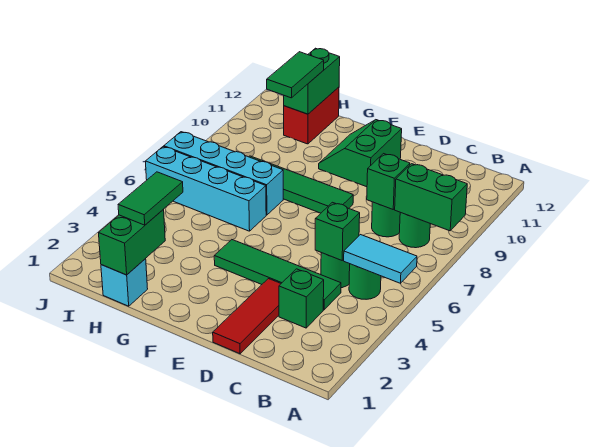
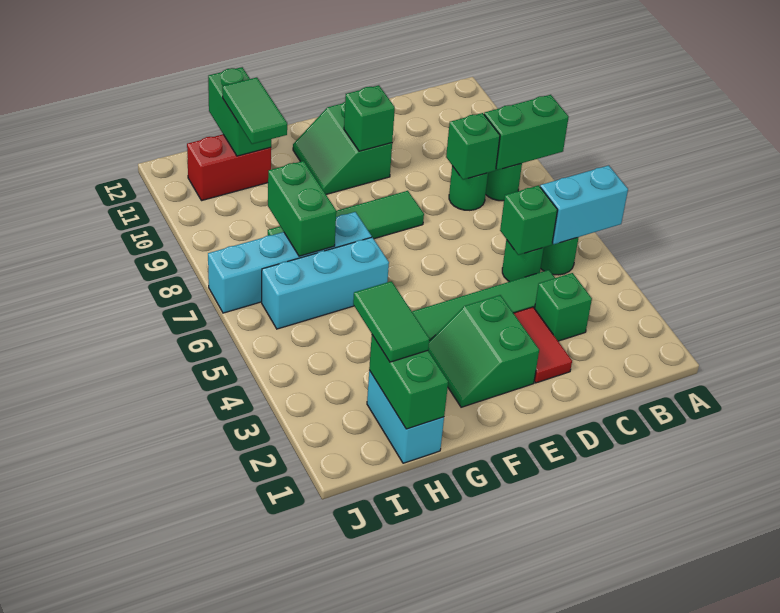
cyan tile A5:B5 level 2 -> cyan brick A5:B5 level 2
red tile D1:D3 level 1 -> red tile D2:D3 level 1
none -> green slope E2:F3 level 1 top E
none -> green brick E10 level 2
cyan brick G6:J6 level 1 -> cyan brick G6:I6 level 1
cyan brick H1 level 1 -> cyan brick H1:H2 level 1
none -> green brick H7:H8 level 2
red brick H11:H12 level 1 -> red brick H11:I11 level 1

